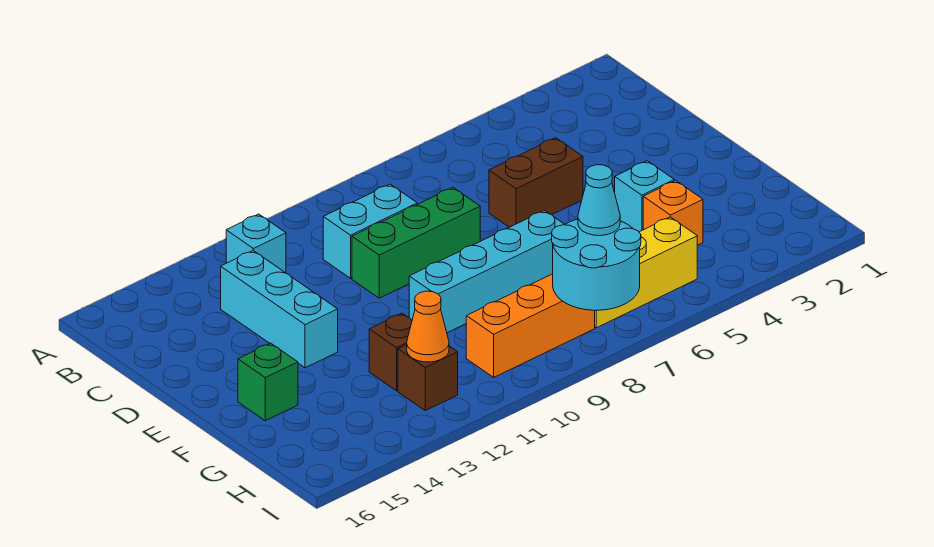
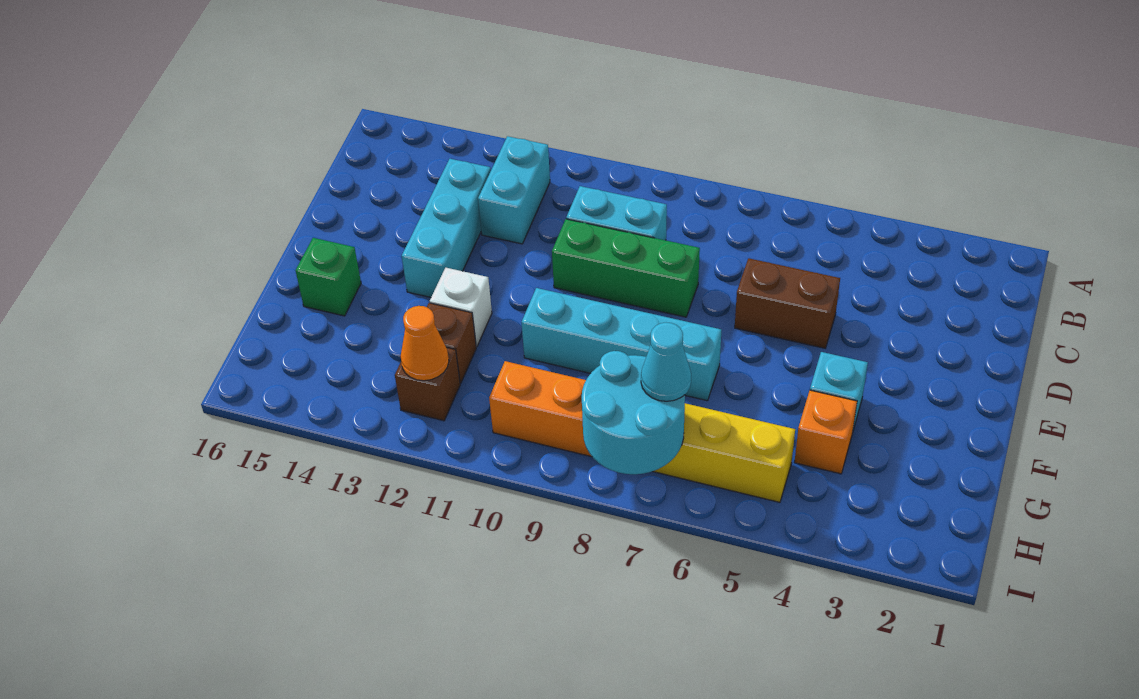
cyan brick B12 level 1 -> cyan brick B12:C12 level 1
none -> white brick F12 level 1

